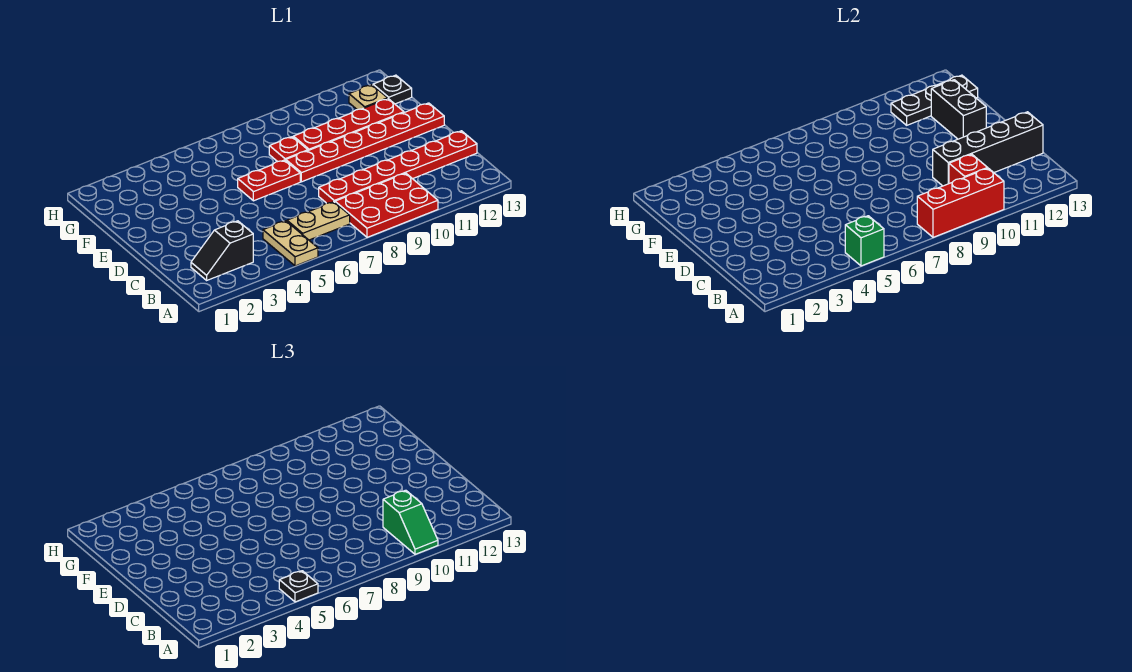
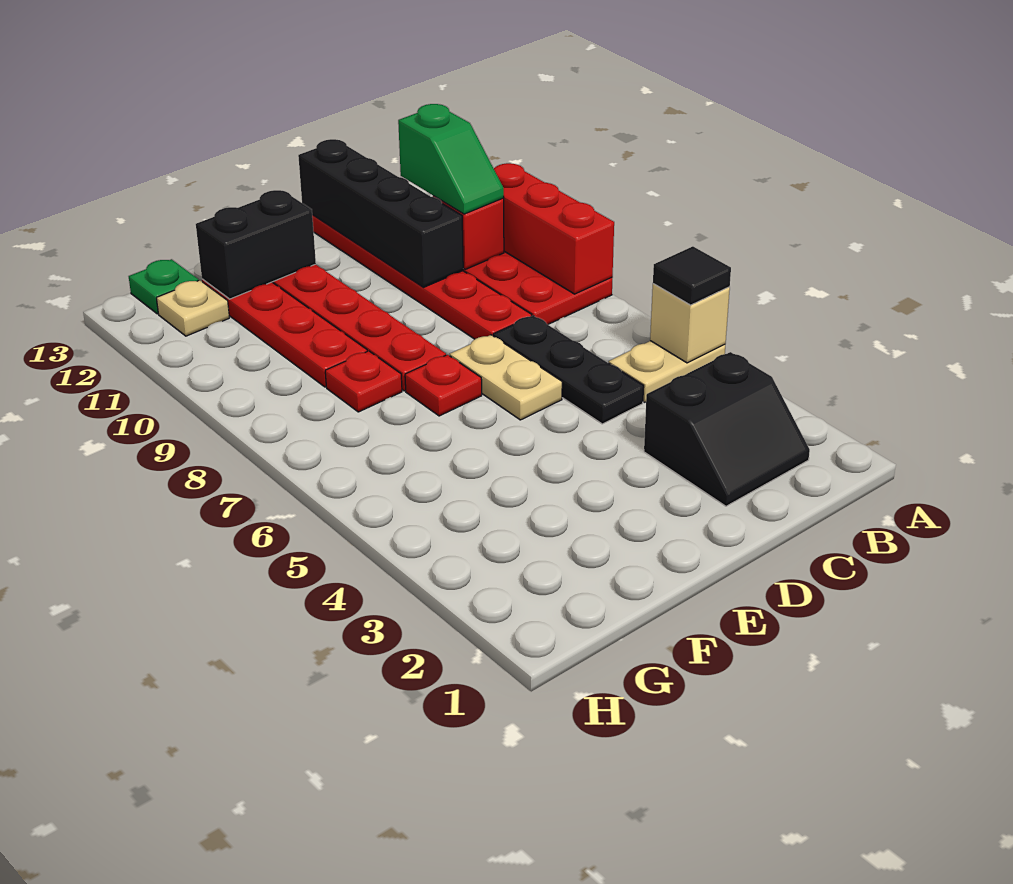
green brick A5 level 2 -> tan brick A5 level 2
black plate A5 level 3 -> black tile A5 level 3
green slope A10:B10 level 3 top B -> green slope B10:B11 level 3 top 11
black slope B2:B3 level 1 top 3 -> black slope B2:C3 level 1 top 3
tan plate B6:B7 level 1 -> tan plate D6:D7 level 1
red plate E6:E7 level 1 -> red plate E7 level 1
black plate G11:G13 level 2 -> black plate C5:C7 level 1
black plate G13 level 1 -> green plate G13 level 1

